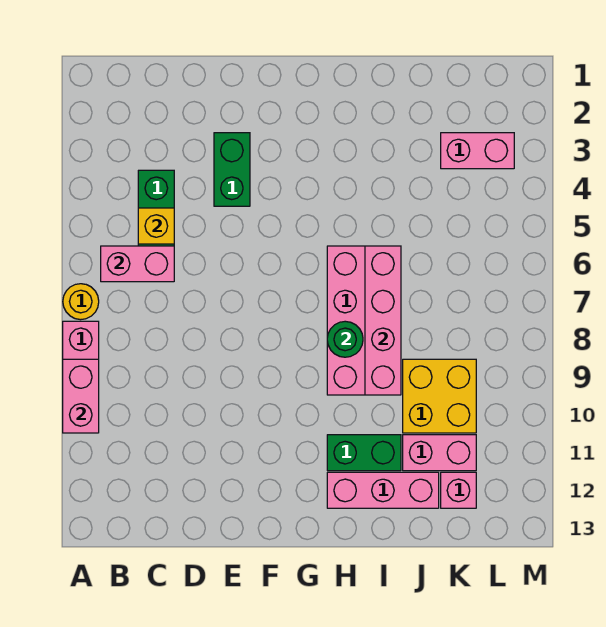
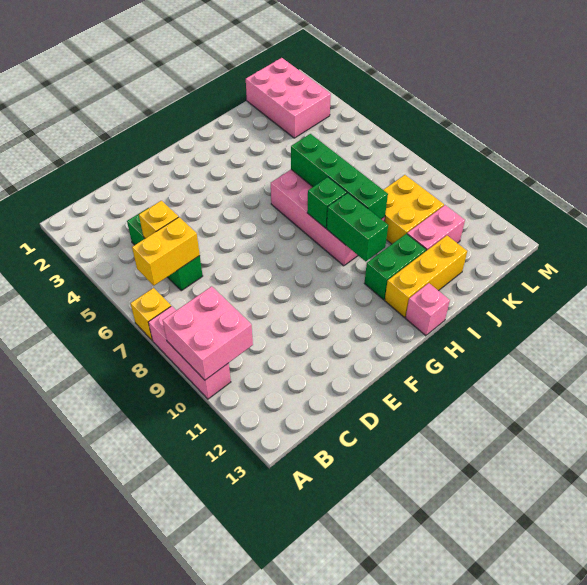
yellow round brick A7 level 1 -> yellow brick A7 level 1
pink brick A9:A10 level 2 -> pink brick A9:B10 level 2
pink brick B6:C6 level 2 -> yellow brick B6:C6 level 2
green brick E3:E4 level 1 -> green brick H9:H10 level 2
green round brick H8 level 2 -> green brick H8 level 2
pink brick H12:J12 level 1 -> yellow brick H12:J12 level 1
pink brick I6:I9 level 2 -> green brick I6:I9 level 2
pink brick K3:L3 level 1 -> pink brick K1:L3 level 1
pink brick K12 level 1 -> pink brick H13 level 1

